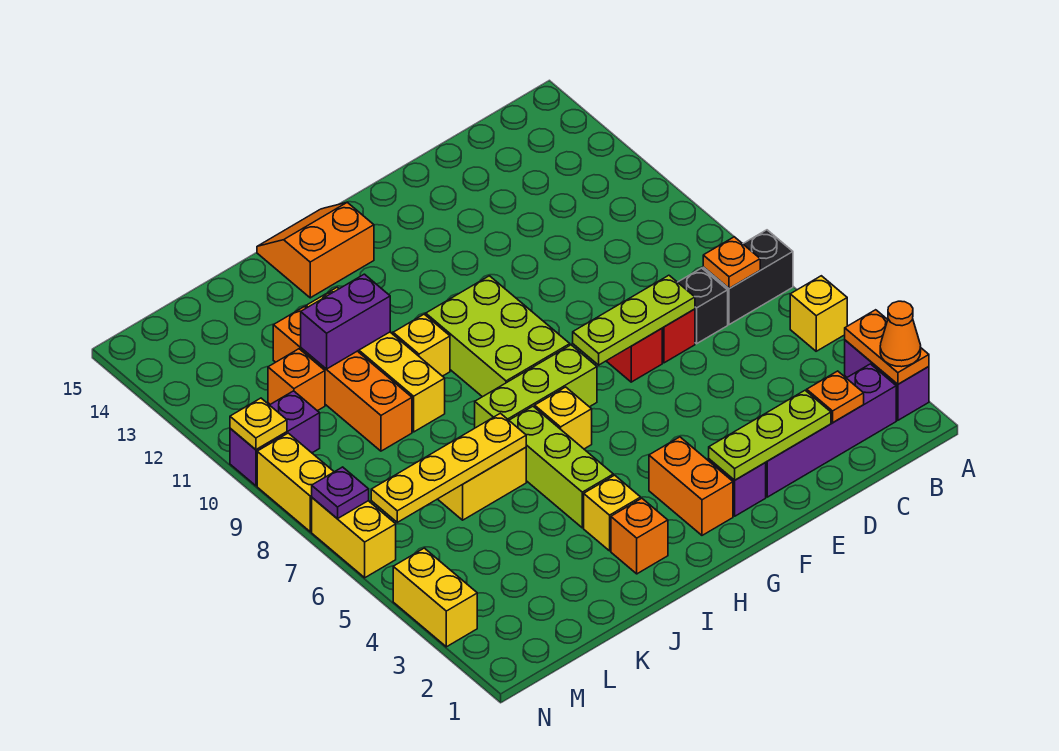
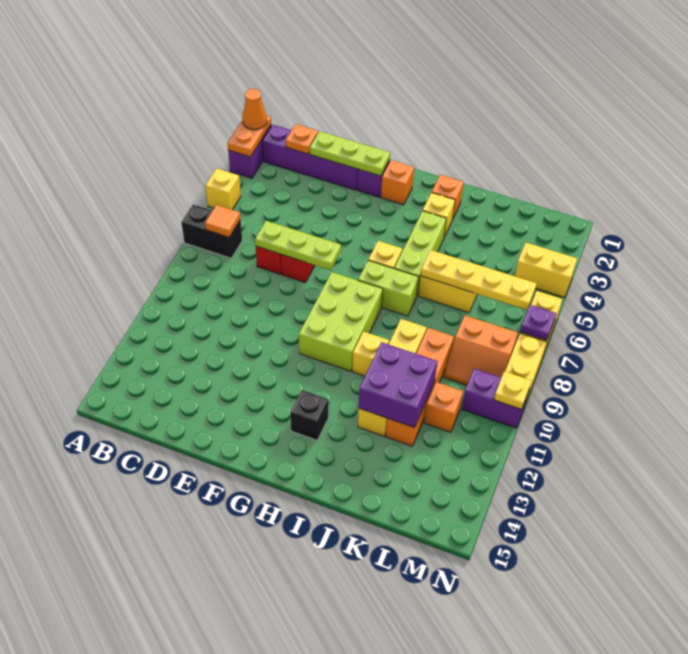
orange plate B7 level 2 -> orange tile B7 level 2
black brick C7 level 1 -> black brick H13 level 1
orange brick G2:G3 level 1 -> orange brick G2 level 1
lime brick G7:I7 level 1 -> lime brick H7:I7 level 1
orange slope H14:I15 level 1 top 14 -> orange slope L8:M9 level 1 top 8
purple brick J11:K11 level 2 -> purple brick J11:K12 level 2
yellow brick N3:N4 level 1 -> yellow brick M4:N4 level 1

